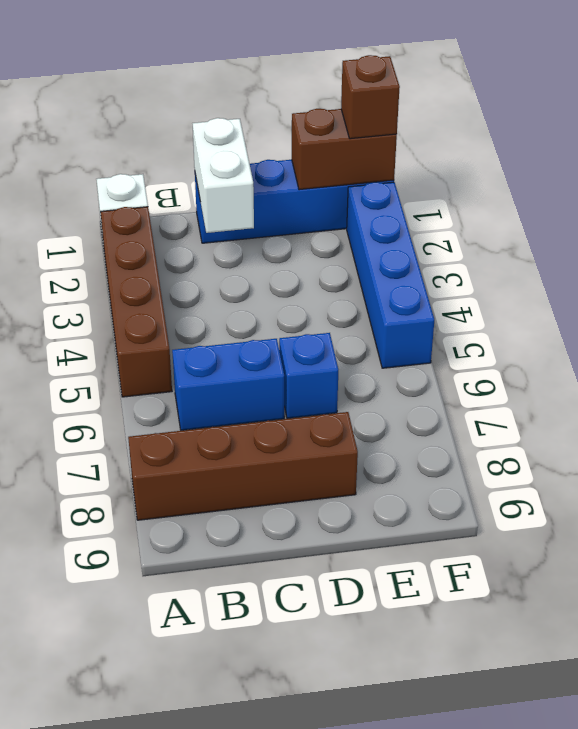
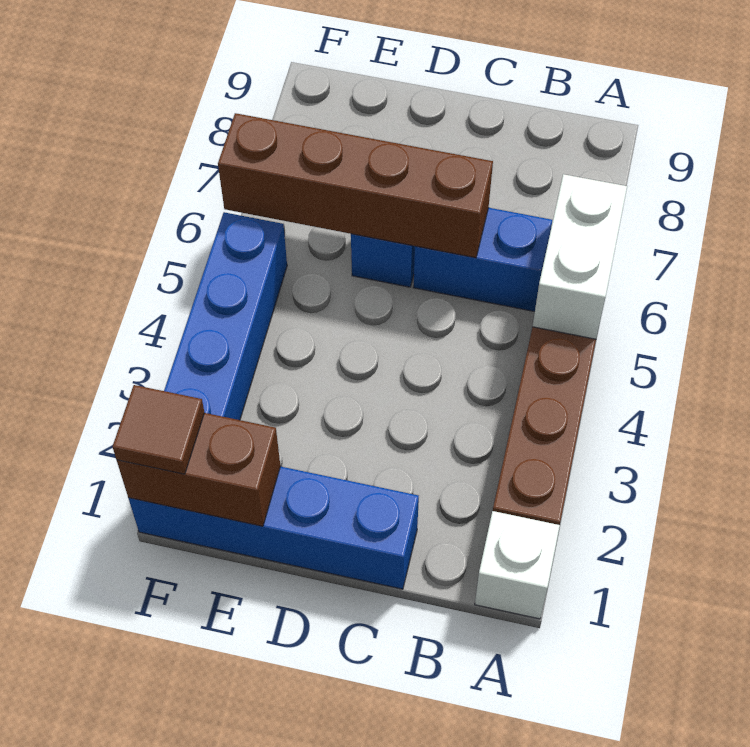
brown brick A8:D8 level 1 -> brown brick C6:F6 level 2
white brick C1:C2 level 2 -> white brick A5:A6 level 2
brown brick F1 level 3 -> brown tile F1 level 3

